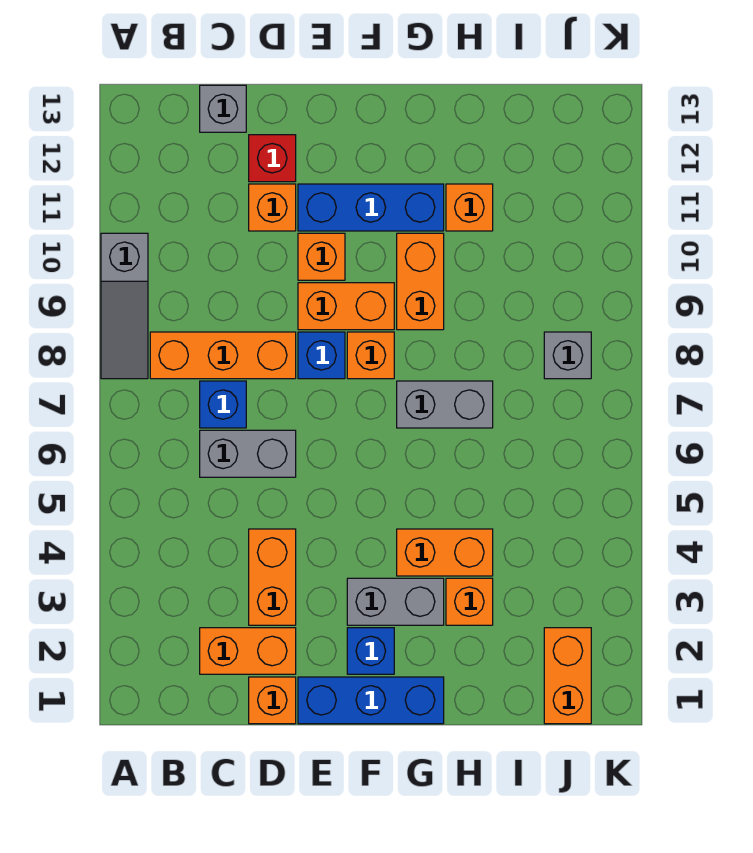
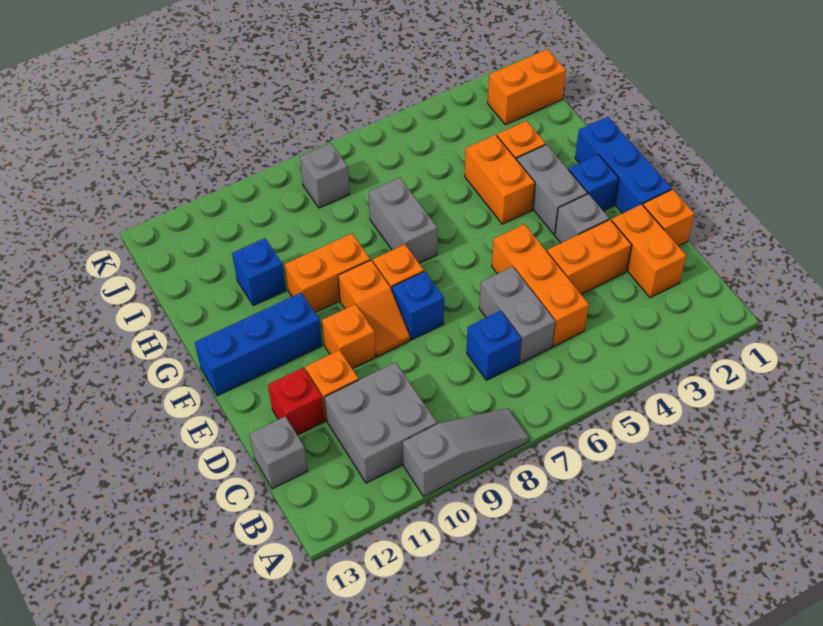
orange brick B8:D8 level 1 -> orange brick C5:E5 level 1
none -> grey brick B10:C11 level 1
none -> grey brick E3 level 1
orange brick E9:F9 level 1 -> orange slope E9:F9 level 1 top F
blue brick E11:G11 level 1 -> blue brick F11:F13 level 1
orange brick H11 level 1 -> blue brick H11 level 1

